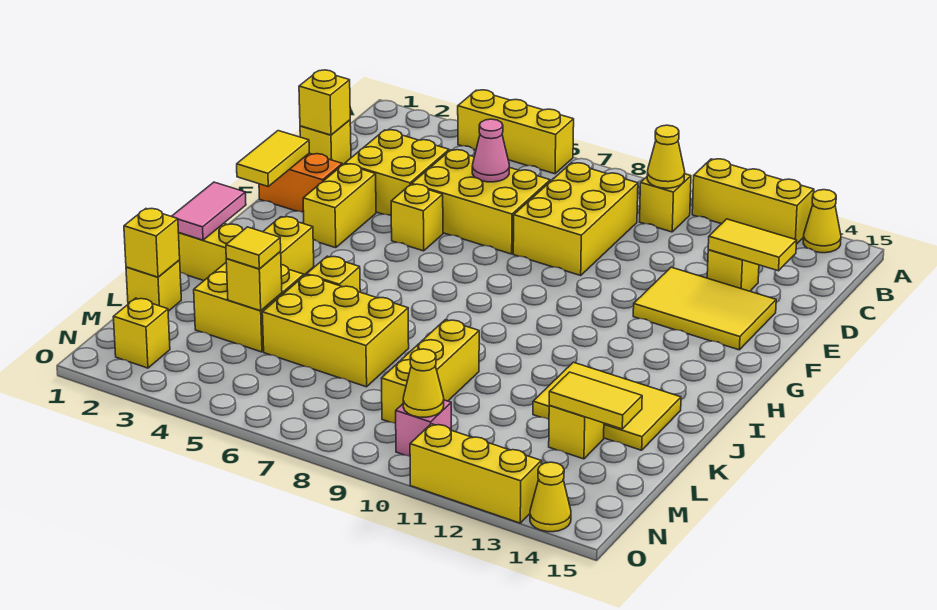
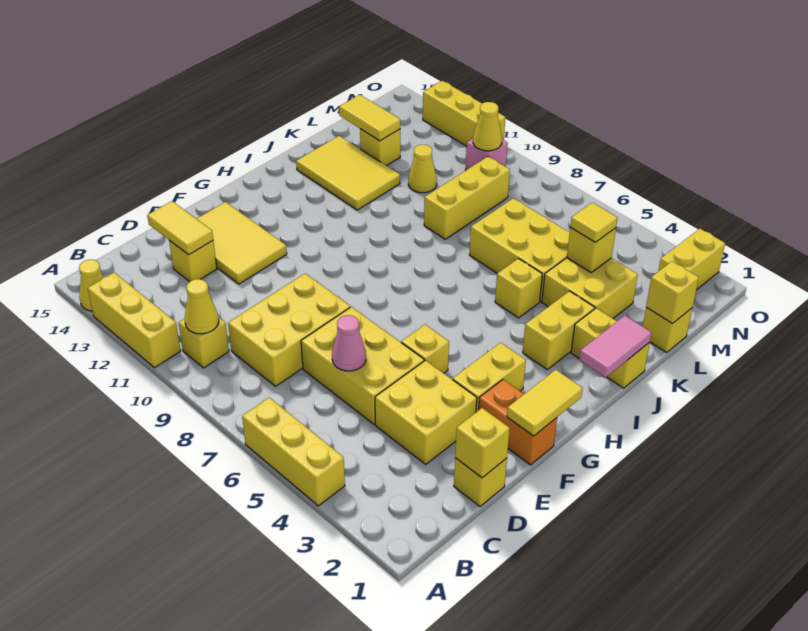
yellow brick N2 level 1 -> yellow brick N2:O2 level 1
yellow cone O14 level 1 -> yellow cone L11 level 1

